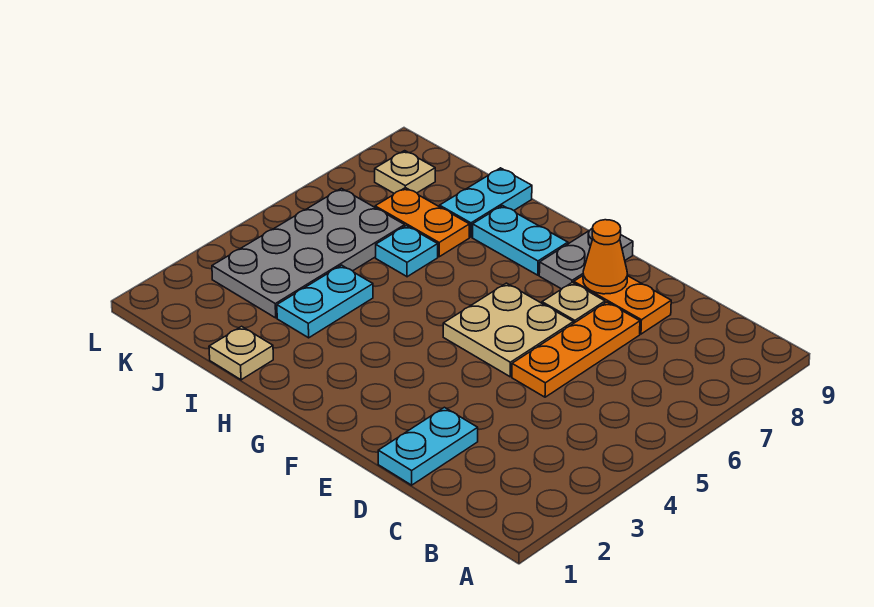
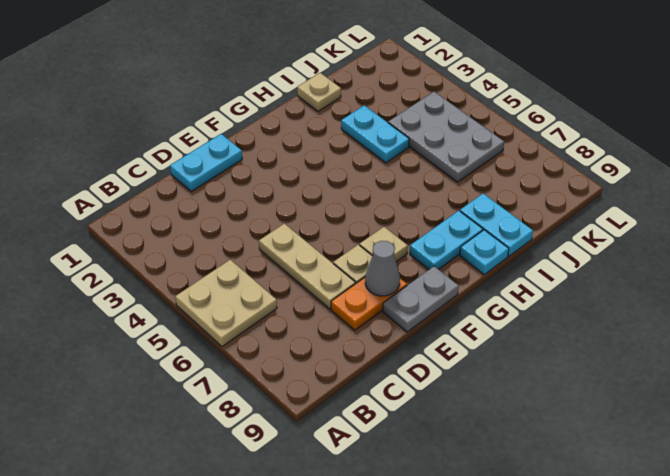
cyan plate D1:D2 level 1 -> cyan plate D1:E1 level 1
orange plate D5:D7 level 1 -> tan plate D5:D7 level 1
tan plate E5:F6 level 1 -> tan plate A5:B6 level 1
orange cone E8 level 2 -> grey cone E8 level 2
grey plate F8:F9 level 1 -> grey plate E9:F9 level 1
cyan plate I6 level 1 -> cyan plate H9 level 1
orange plate I7:J7 level 1 -> none
grey plate J3:K6 level 1 -> grey plate J4:K6 level 1
tan plate K8 level 1 -> tan plate F7 level 1

